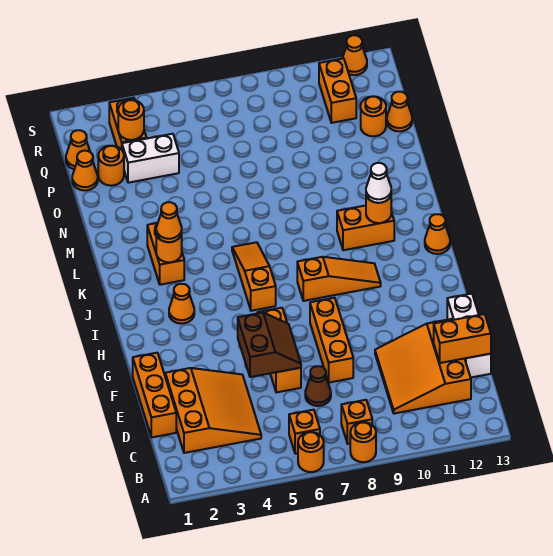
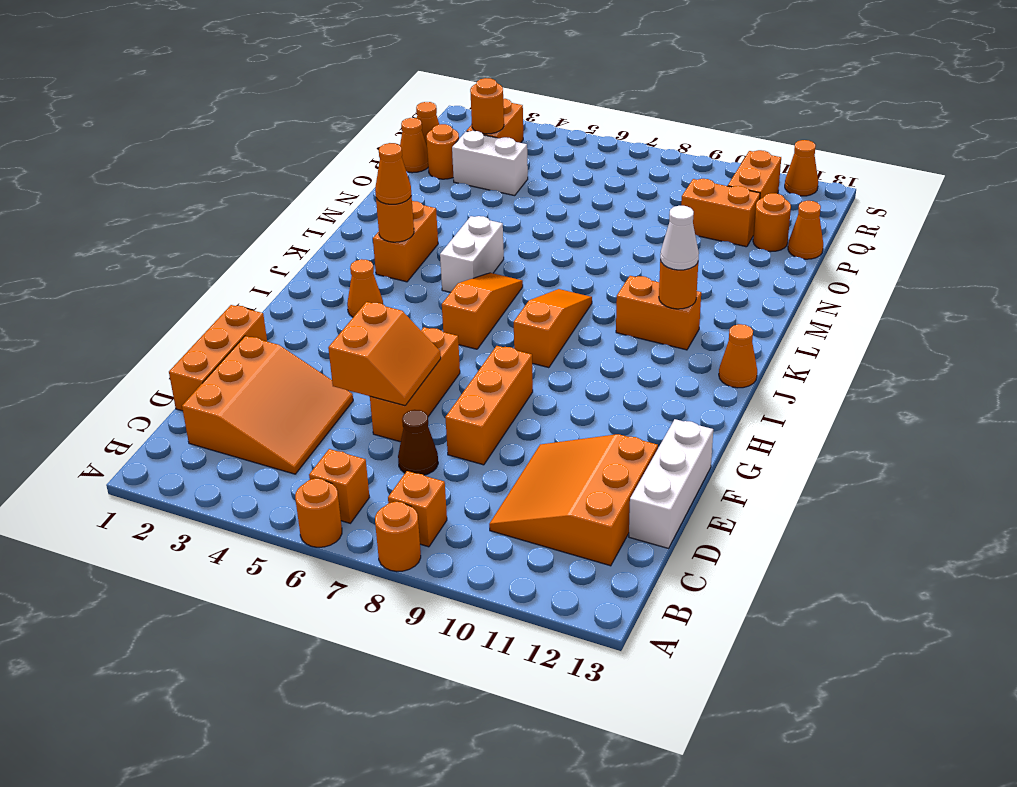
orange brick D12:D13 level 2 -> orange brick P10:P11 level 1
brown slope E5:F6 level 2 top 5 -> orange slope E5:F6 level 2 top 5
orange slope I8:I10 level 1 top 8 -> orange slope I8:K8 level 1 top I
none -> white brick K5:L5 level 1

